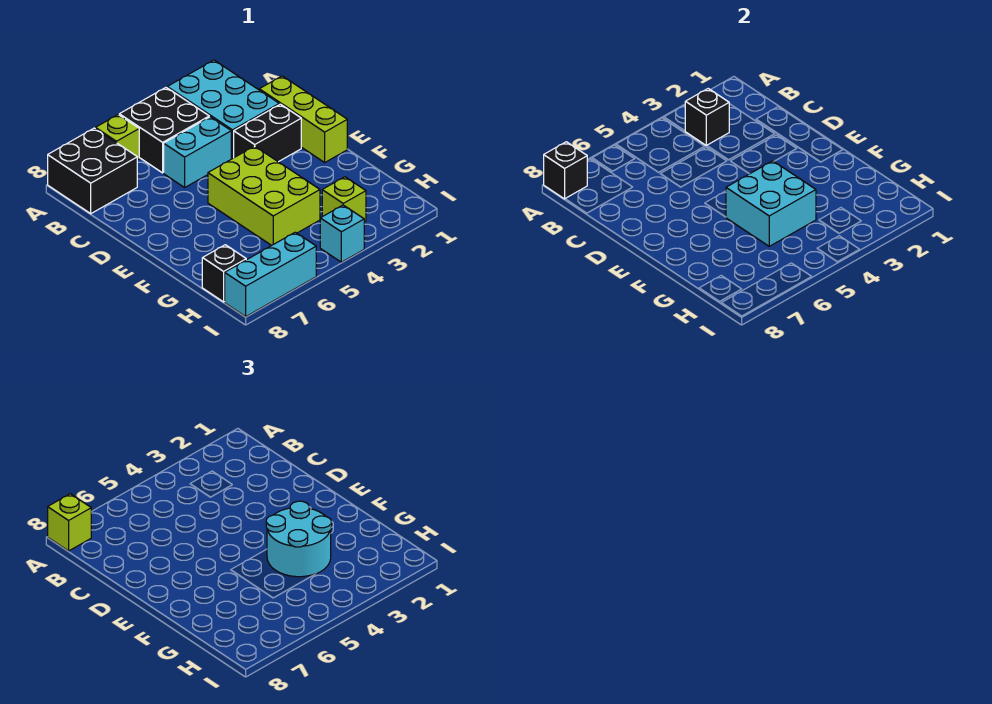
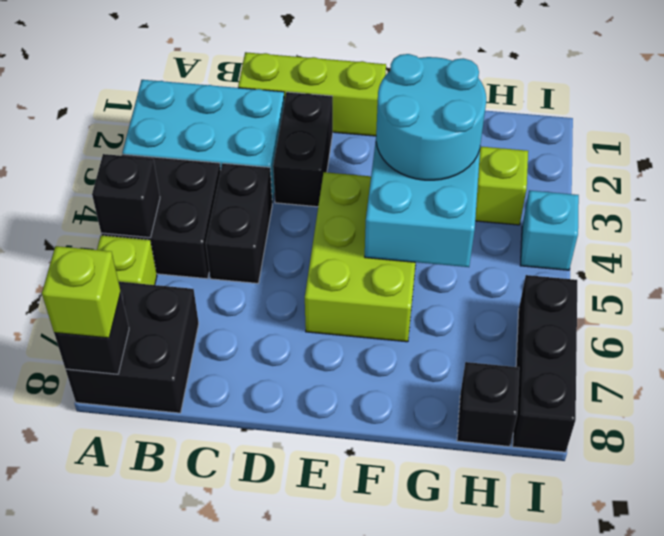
black brick B3 level 2 -> black brick A5 level 2
cyan brick C4:C5 level 1 -> black brick C4:C5 level 1
lime brick E4:G5 level 1 -> lime brick E4:F6 level 1
cyan brick I6:I8 level 1 -> black brick I6:I8 level 1

